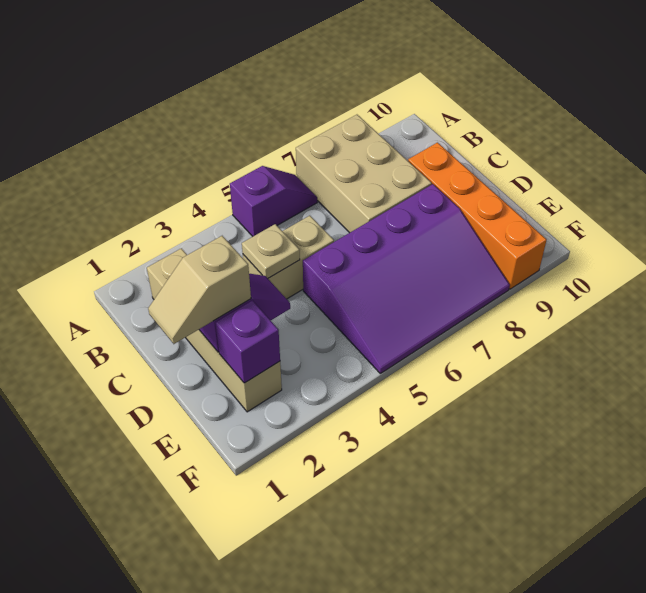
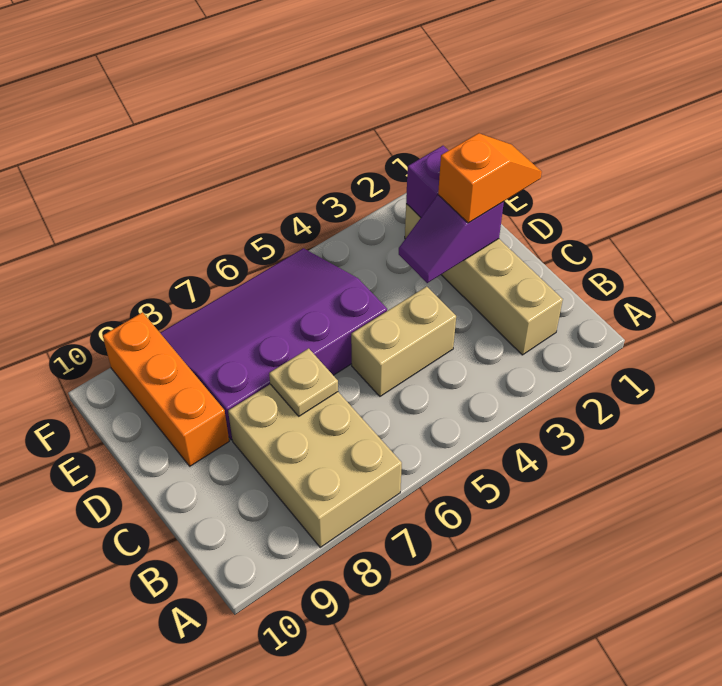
purple slope A5:A6 level 1 top 5 -> none
tan plate C4 level 2 -> tan plate C7 level 2
orange brick C9:F9 level 1 -> orange brick D9:F9 level 1
tan slope D1:D2 level 3 top 2 -> orange slope D1:D2 level 3 top 2

